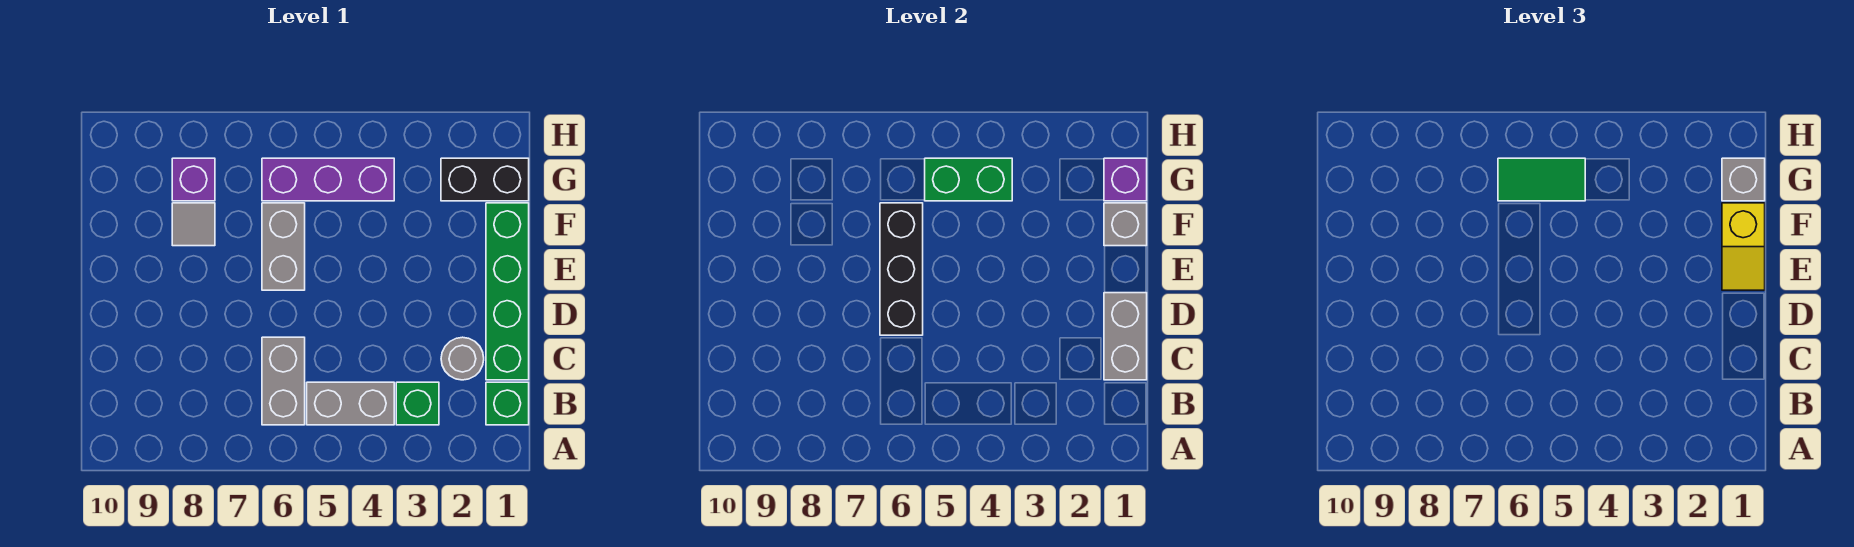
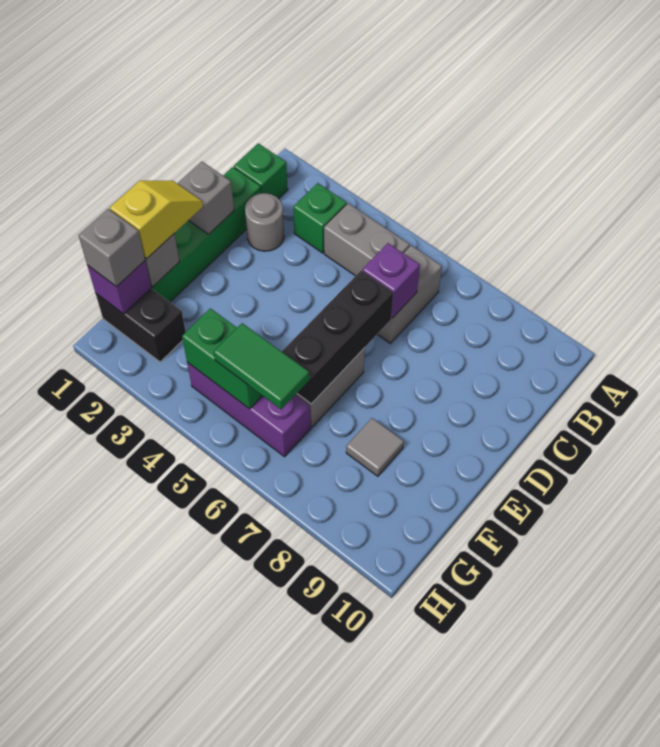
grey brick C1:D1 level 2 -> grey brick D1 level 2
purple brick G8 level 1 -> purple brick C6 level 2

